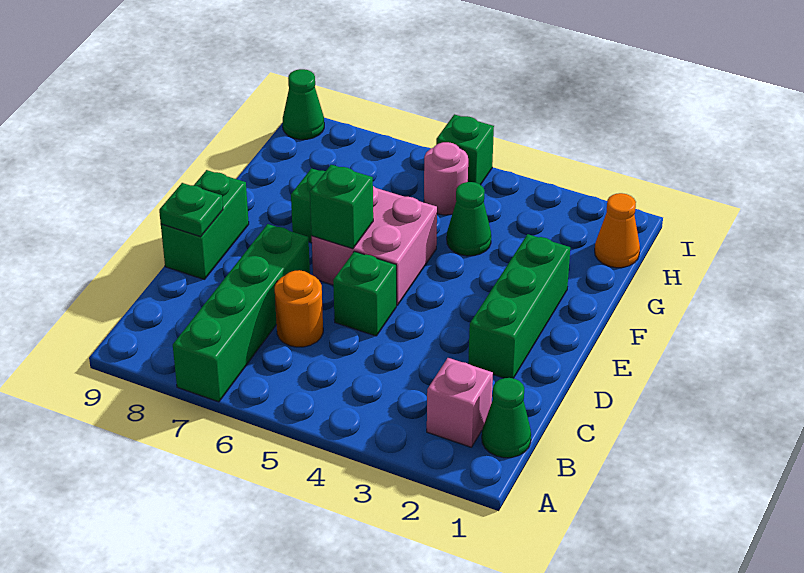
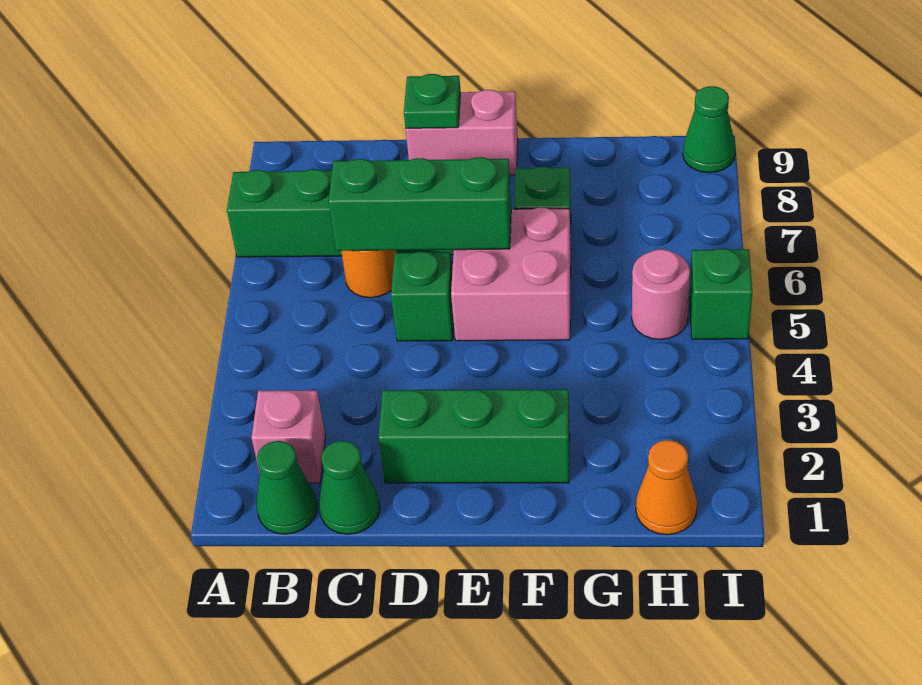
green brick D9:E9 level 1 -> pink brick D9:E9 level 1
green brick E6 level 2 -> green brick C6:E6 level 2
green cone G4 level 1 -> green cone C1 level 1

